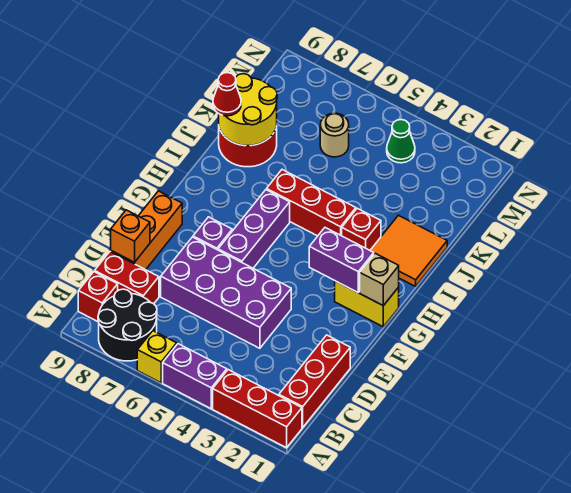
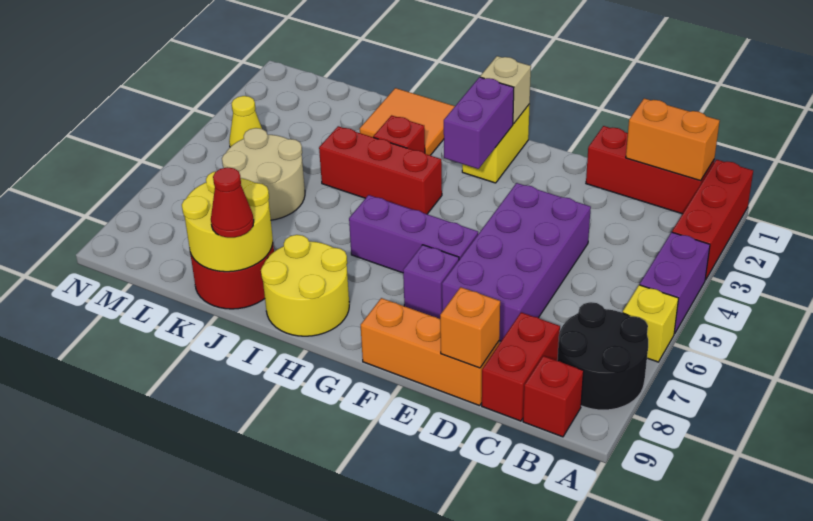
none -> orange brick B1:C1 level 2
none -> yellow round brick H8:I9 level 1
red brick I4:I6 level 1 -> red brick H4:J4 level 1
tan round brick L6 level 1 -> tan round brick K5:L6 level 1
green cone M4 level 1 -> yellow cone M4 level 1

